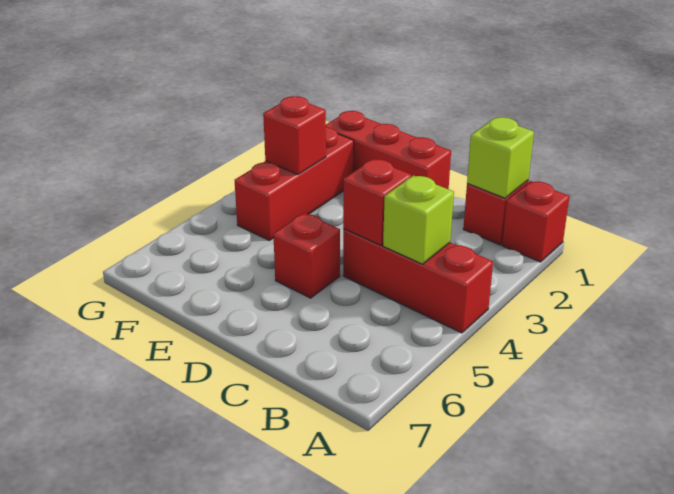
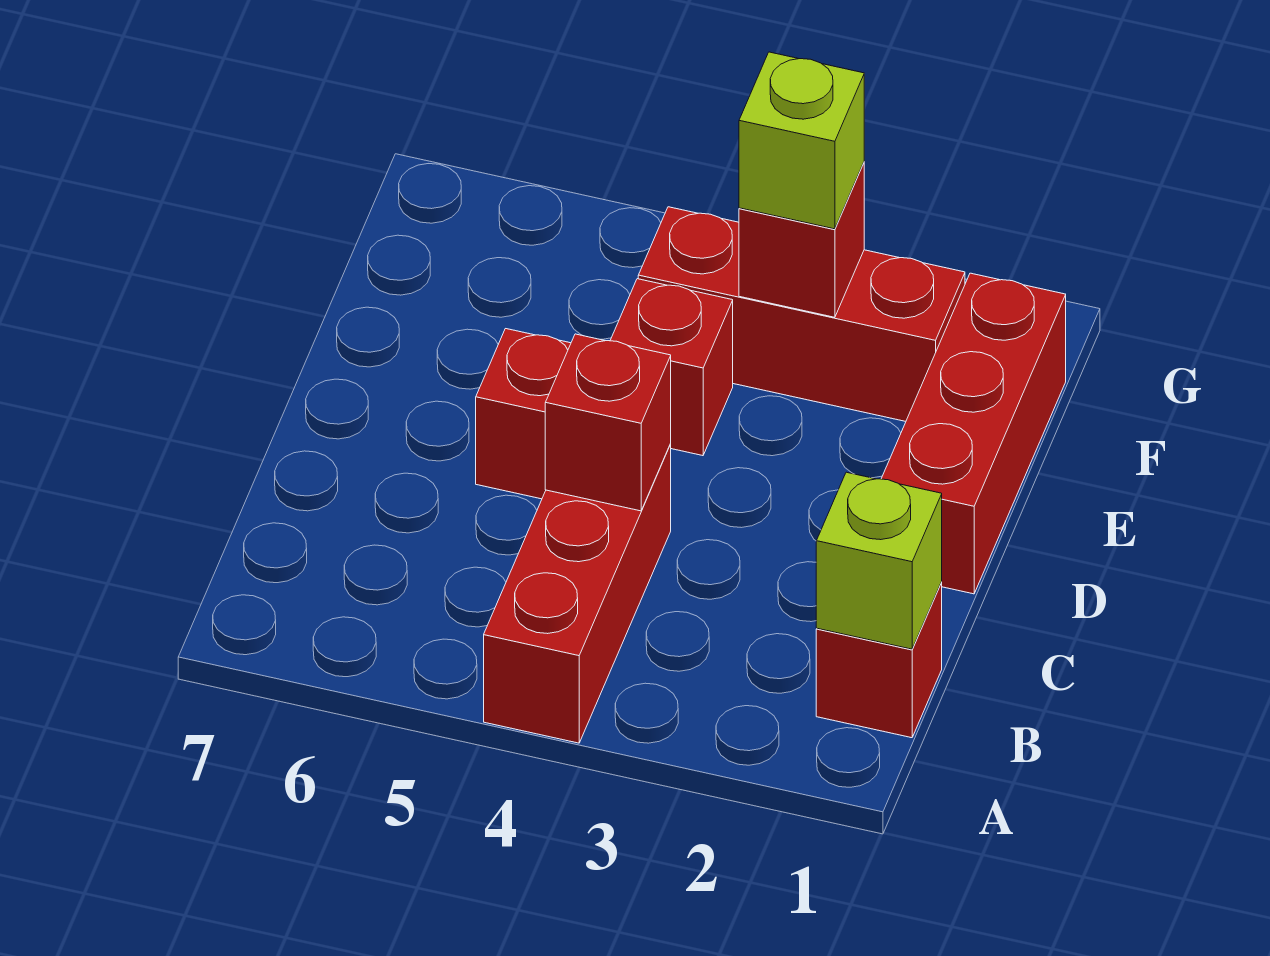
red brick A1 level 1 -> red brick E4 level 1
lime brick B4 level 2 -> lime brick F3 level 3

